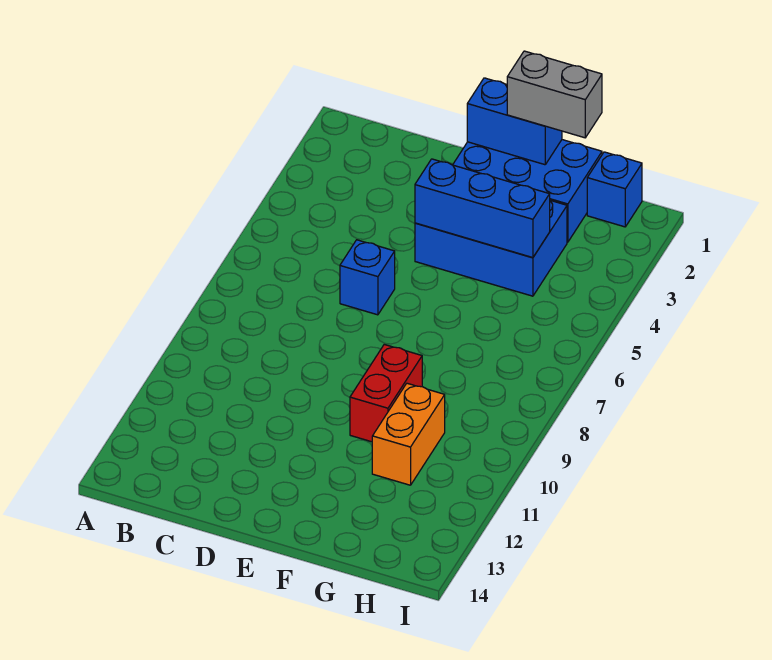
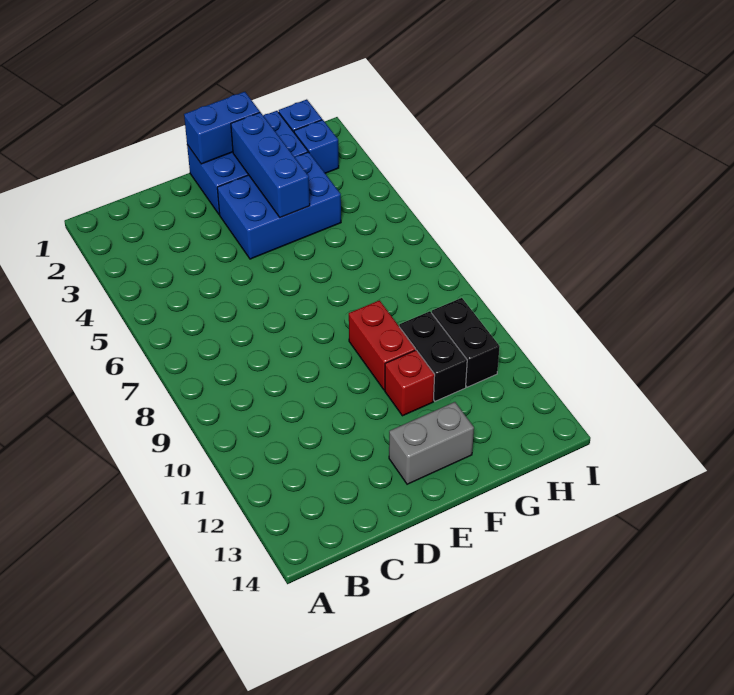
blue brick D6 level 1 -> blue brick H2 level 1
blue brick E4:G4 level 2 -> blue brick F2:F4 level 2
grey brick F1:G1 level 3 -> grey brick E13:F13 level 1
none -> red brick F11 level 1
orange brick G10:G11 level 1 -> black brick G10:G11 level 1
none -> black brick H10:H11 level 1

